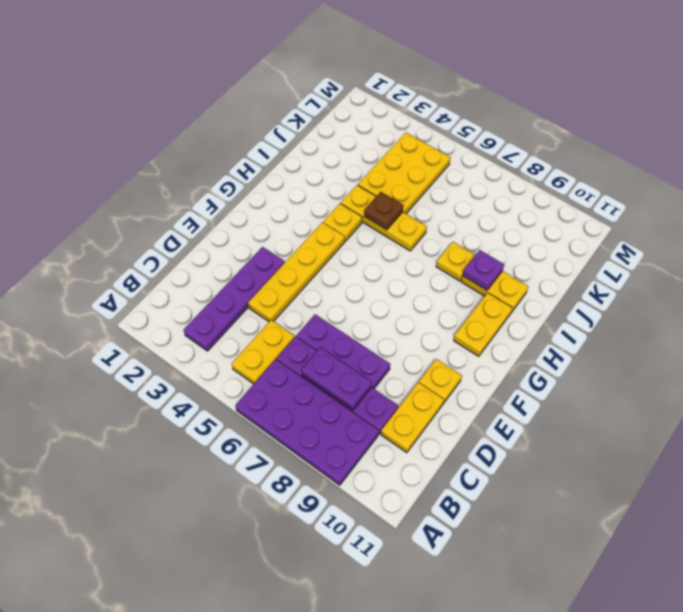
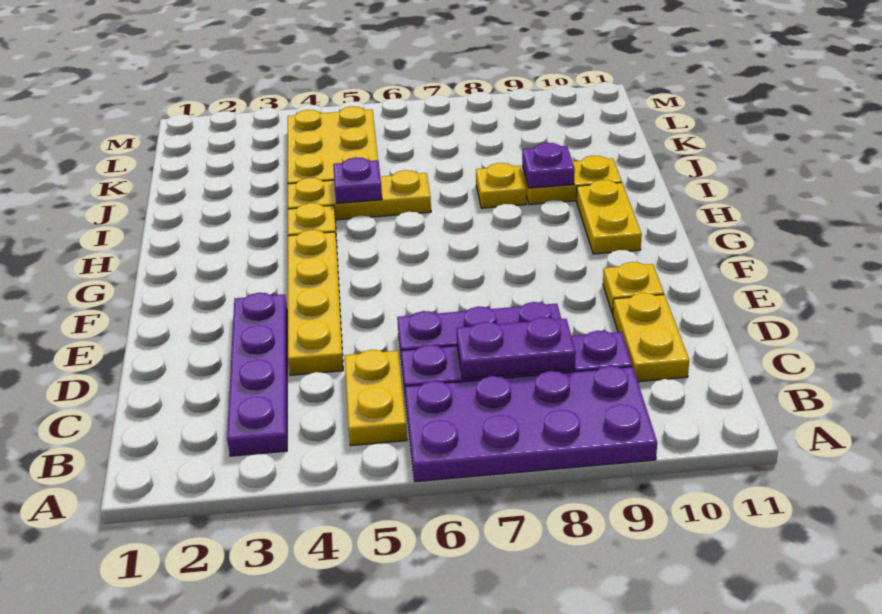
brown plate I5 level 2 -> purple plate I5 level 2

